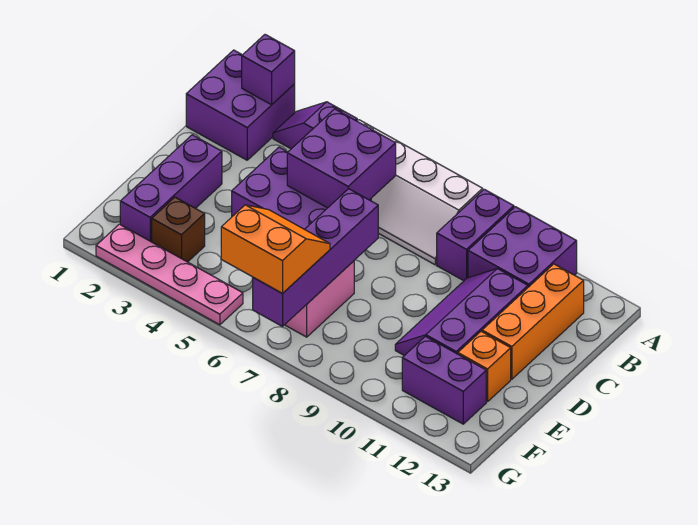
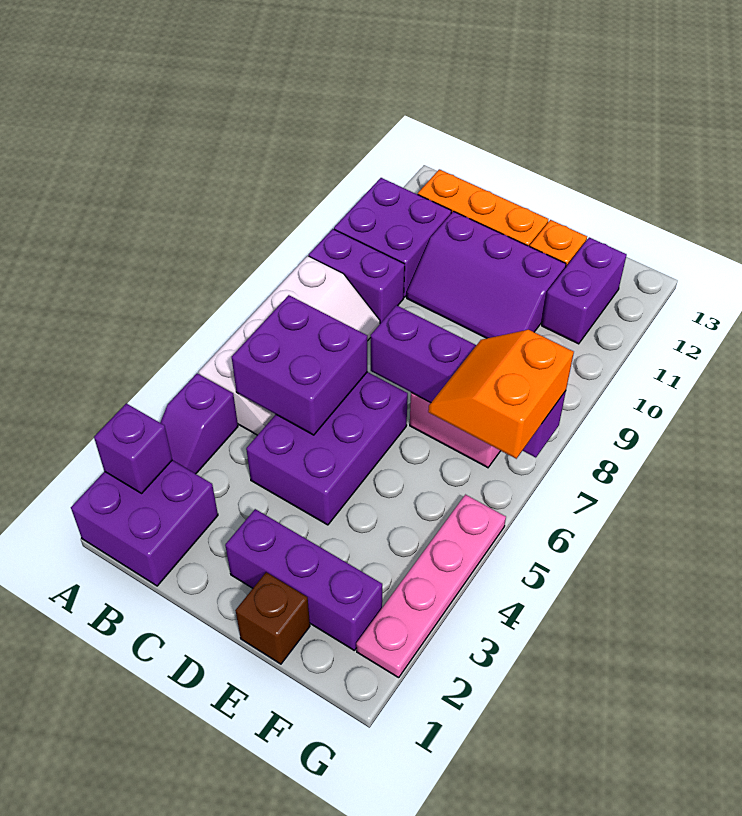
brown brick F3 level 1 -> brown brick E1 level 1

